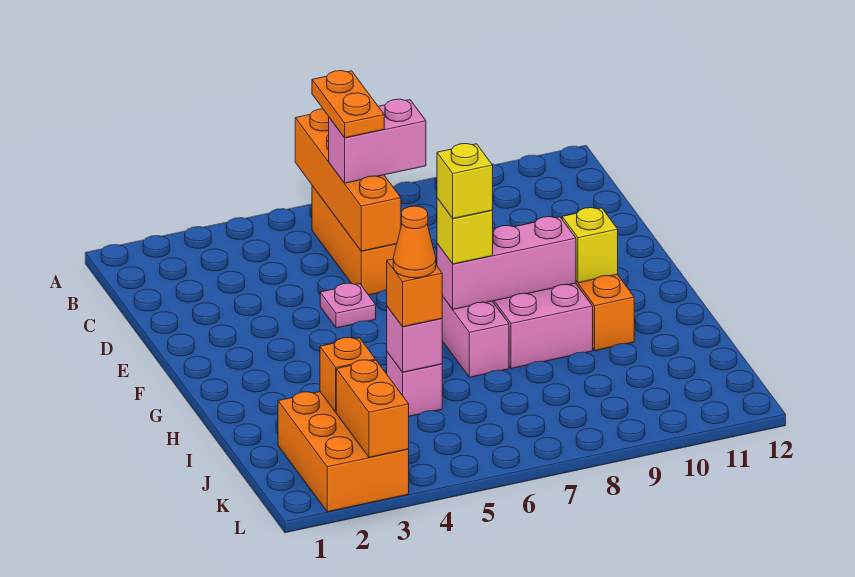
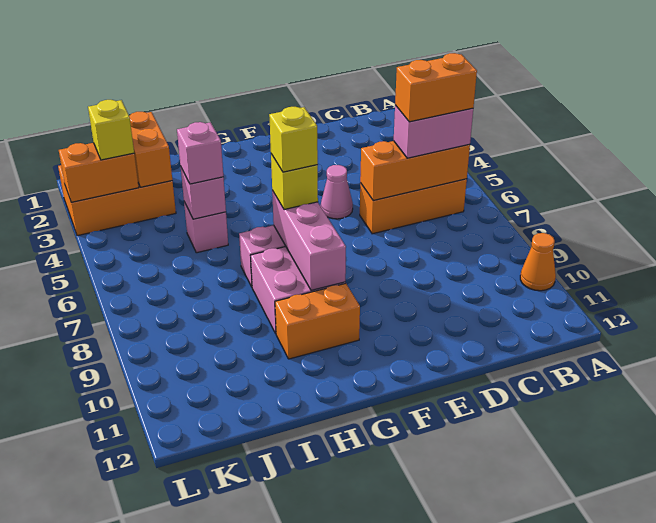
orange brick A6:D6 level 2 -> orange brick B6:D6 level 2
orange plate B6:C6 level 4 -> orange brick B6:C6 level 4
pink brick C6:C7 level 3 -> pink brick B6:C6 level 3
pink plate E5 level 1 -> pink cone E5 level 1
yellow brick G10 level 2 -> yellow brick K3 level 3
orange brick I5 level 3 -> pink brick I5 level 3
orange cone I5 level 4 -> orange cone A10 level 1
orange brick J3 level 2 -> orange brick J2:J3 level 2

